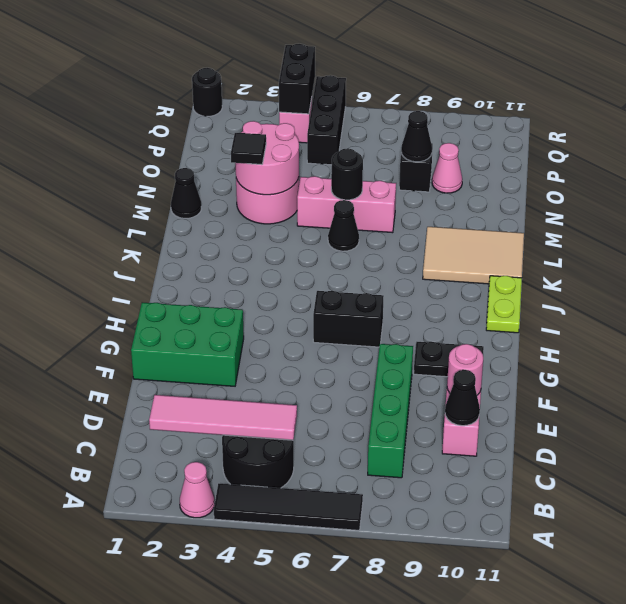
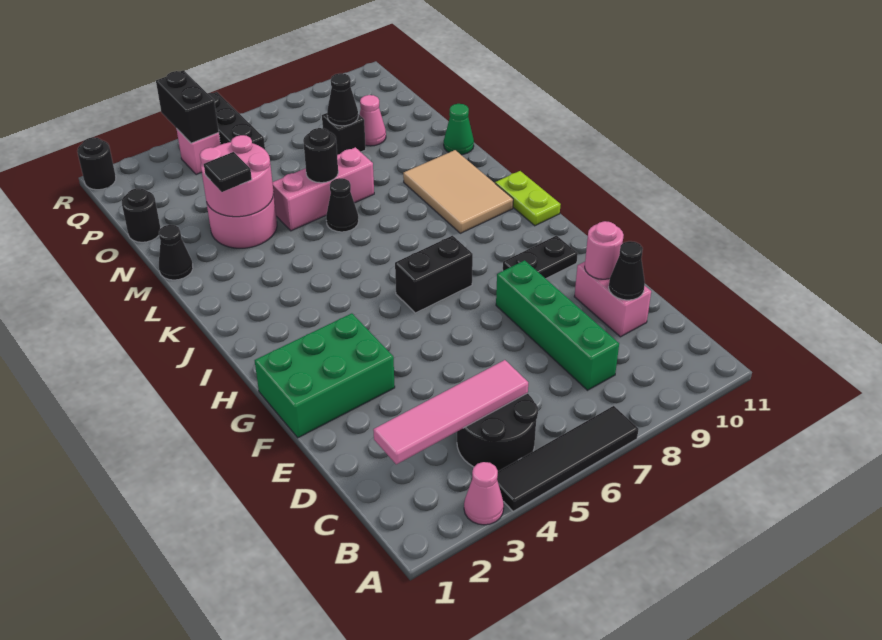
tan tile K9:L11 level 1 -> tan tile J9:L10 level 1
none -> green cone M11 level 1
none -> black round brick O1 level 1

